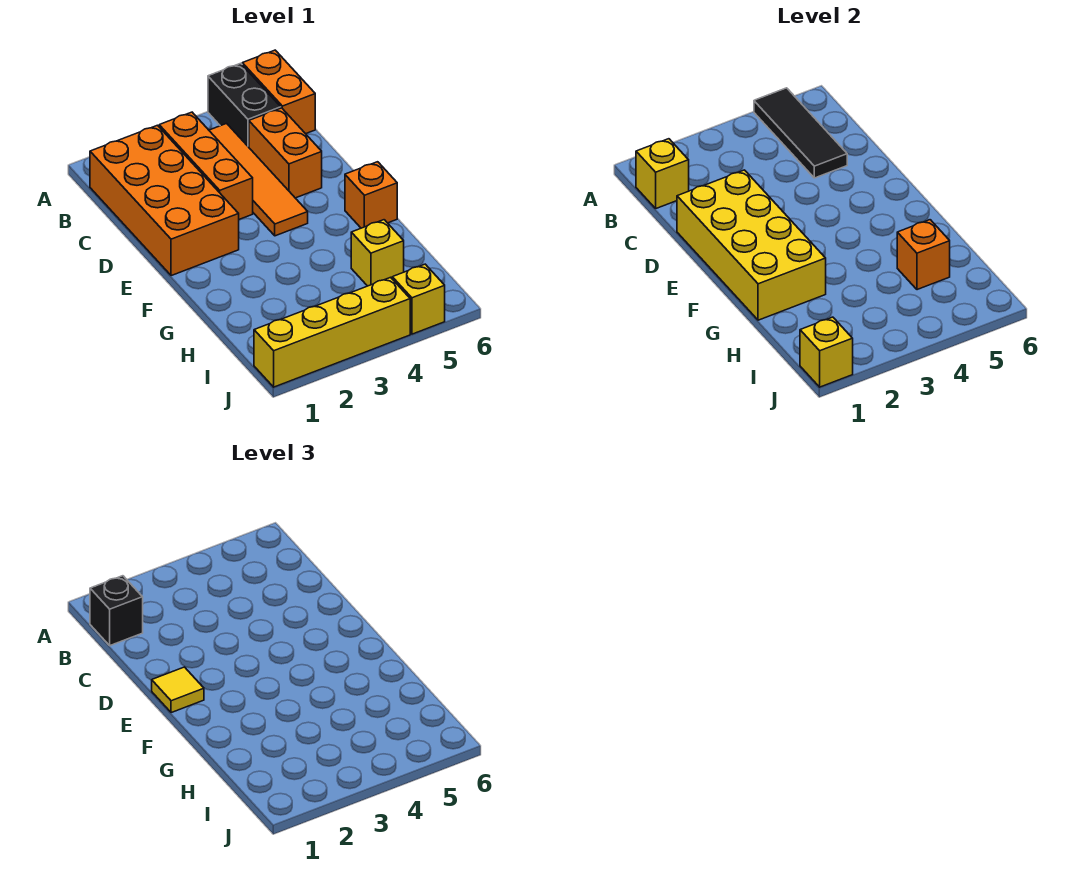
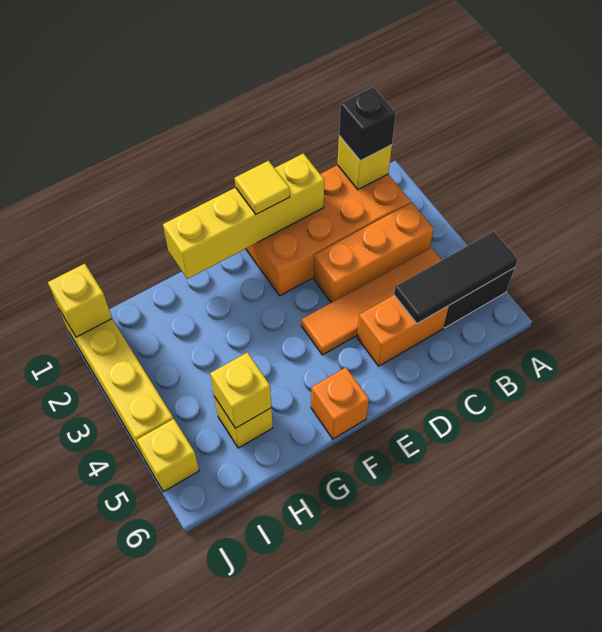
orange brick A6:B6 level 1 -> none
yellow brick D1:G2 level 2 -> yellow brick D1:G1 level 2
orange brick H5 level 2 -> yellow brick H5 level 2

